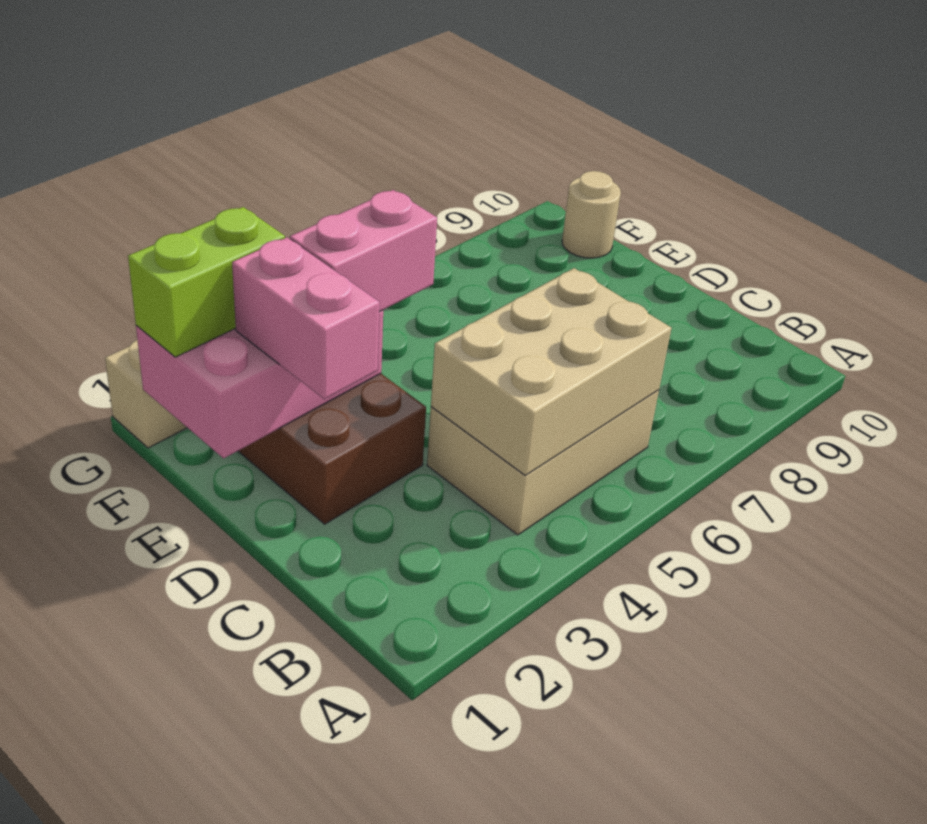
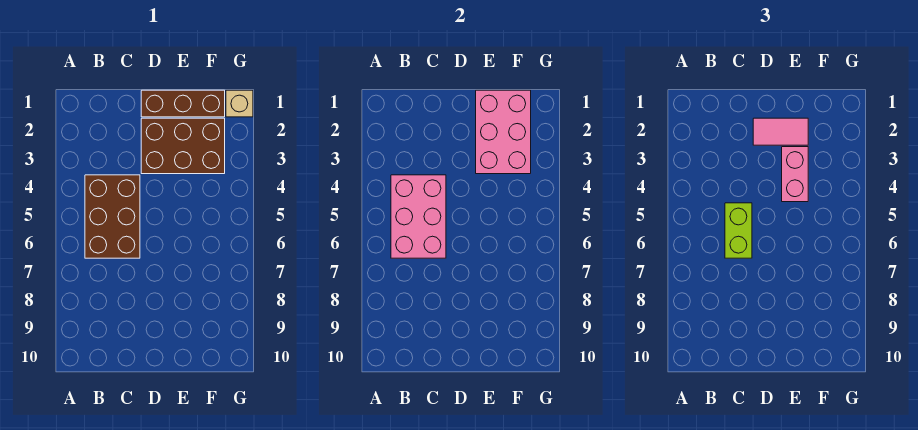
tan brick B4:C6 level 1 -> brown brick B4:C6 level 1
tan brick B4:C6 level 2 -> pink brick B4:C6 level 2
none -> brown brick D1:F1 level 1
pink brick D2:E2 level 3 -> pink tile D2:E2 level 3
lime brick F1:F2 level 3 -> lime brick C5:C6 level 3
tan round brick F10 level 1 -> none

